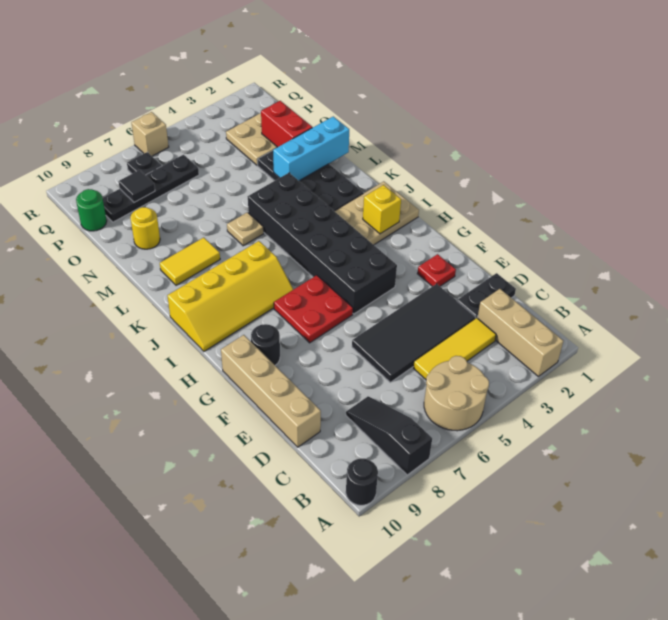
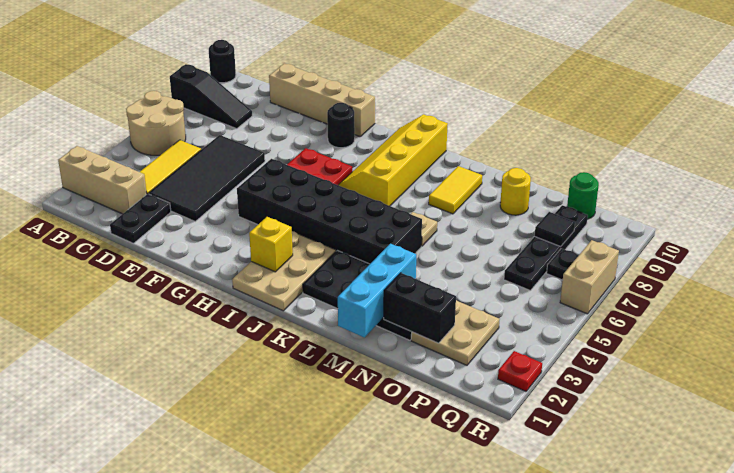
red plate F2 level 1 -> red plate R2 level 1
red brick N2:O2 level 2 -> black brick N2:O2 level 2
tan brick R6 level 1 -> tan brick R6:R7 level 1

